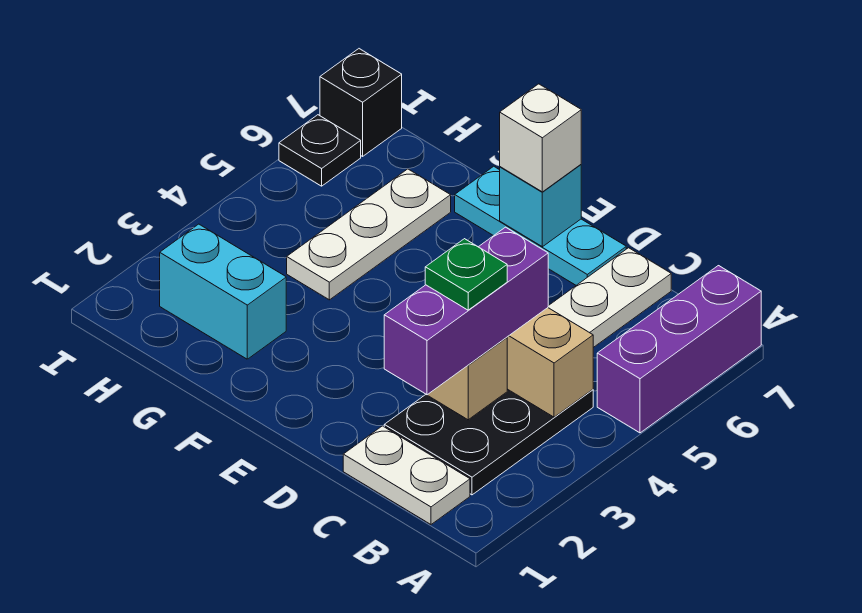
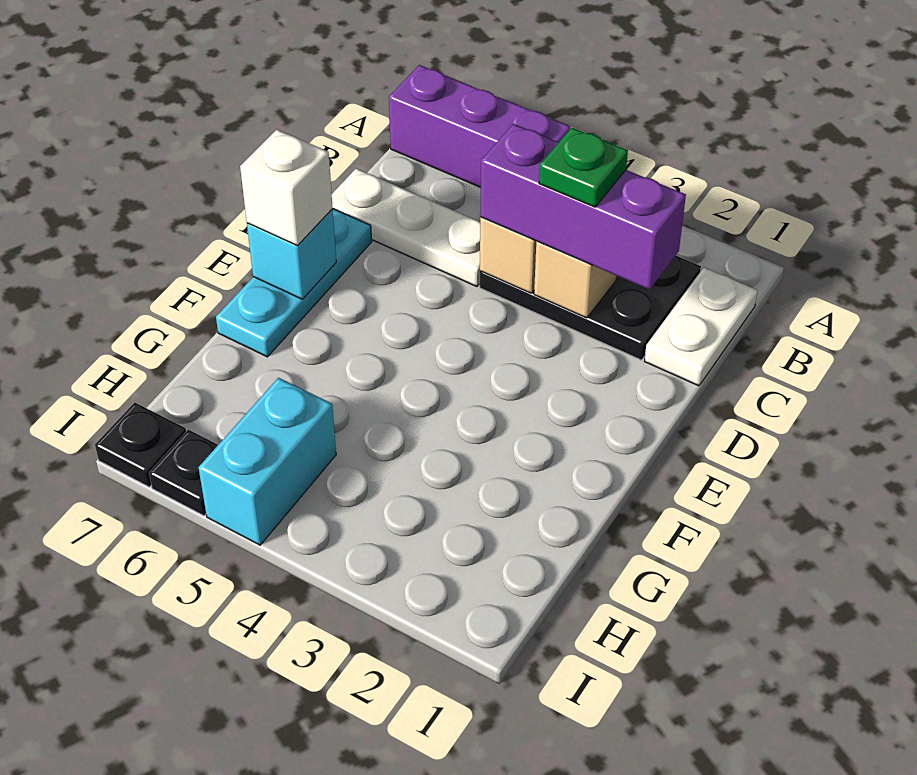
cyan brick G2:H2 level 1 -> cyan brick H5:I5 level 1
white plate G4:G6 level 1 -> none
black brick I7 level 1 -> black plate I7 level 1

